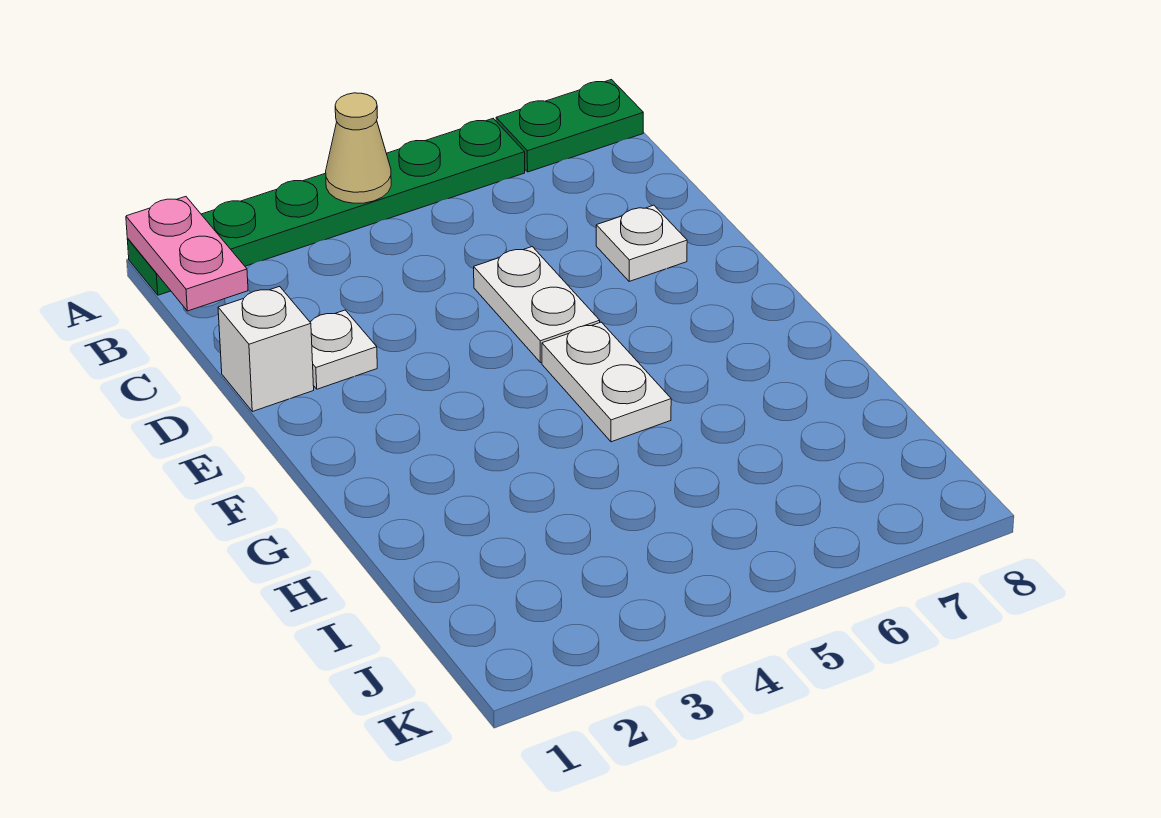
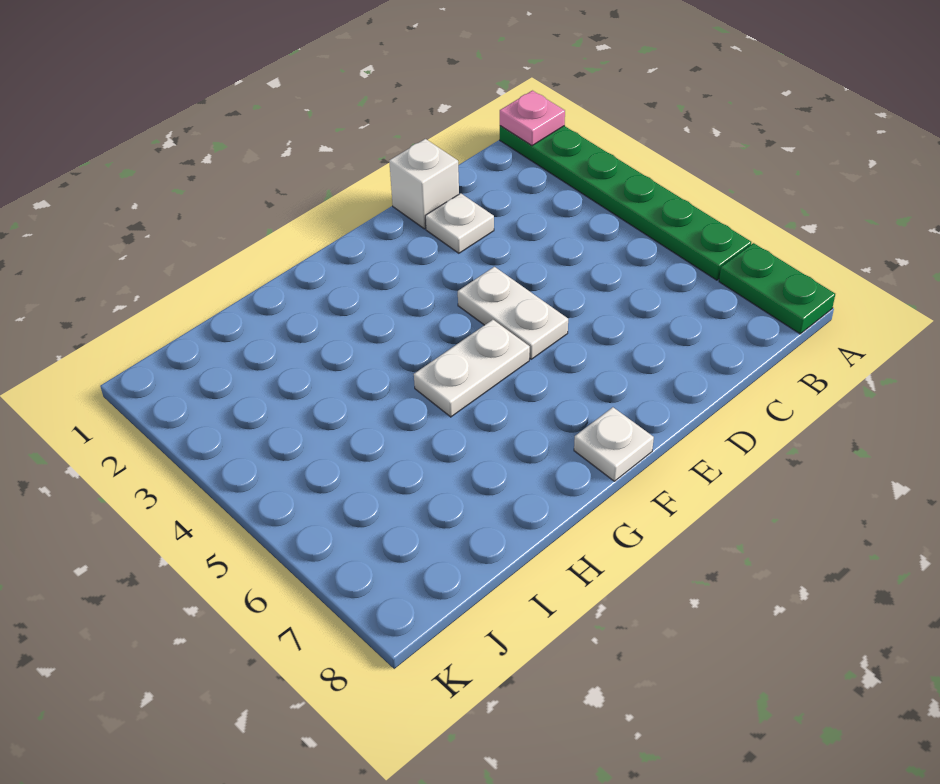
pink plate A1:B1 level 2 -> pink plate A1 level 2
tan cone A4 level 2 -> none
white plate D5:E5 level 1 -> white plate E4:E5 level 1
white plate D7 level 1 -> white plate F8 level 1

